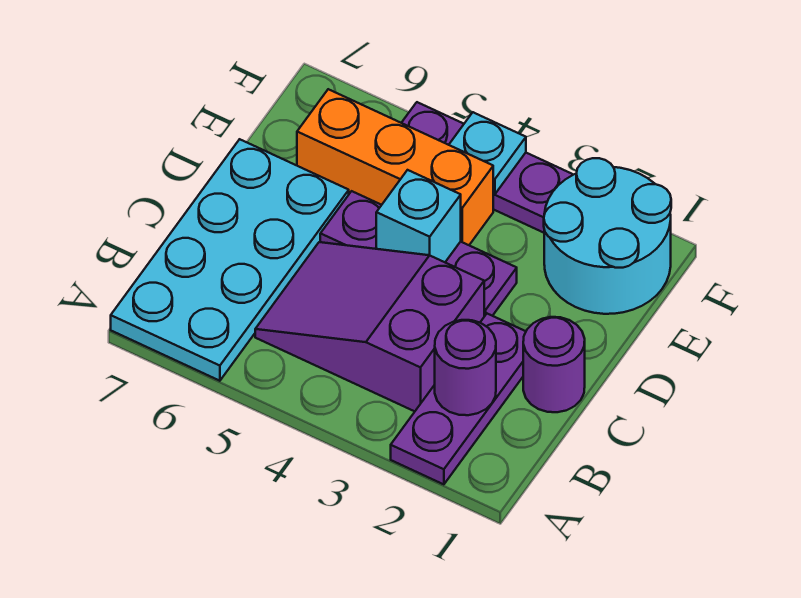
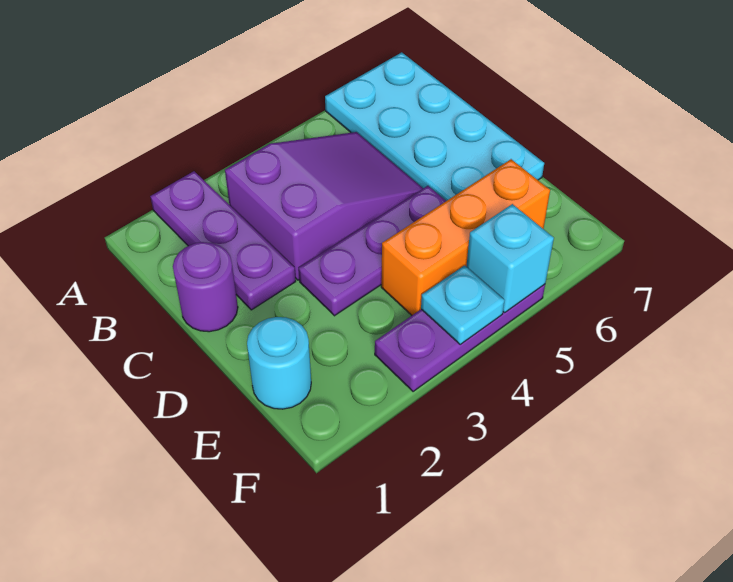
purple round brick B2 level 2 -> none
cyan brick D4 level 2 -> cyan brick F5 level 2
cyan round brick E1:F2 level 1 -> cyan round brick E1 level 1

